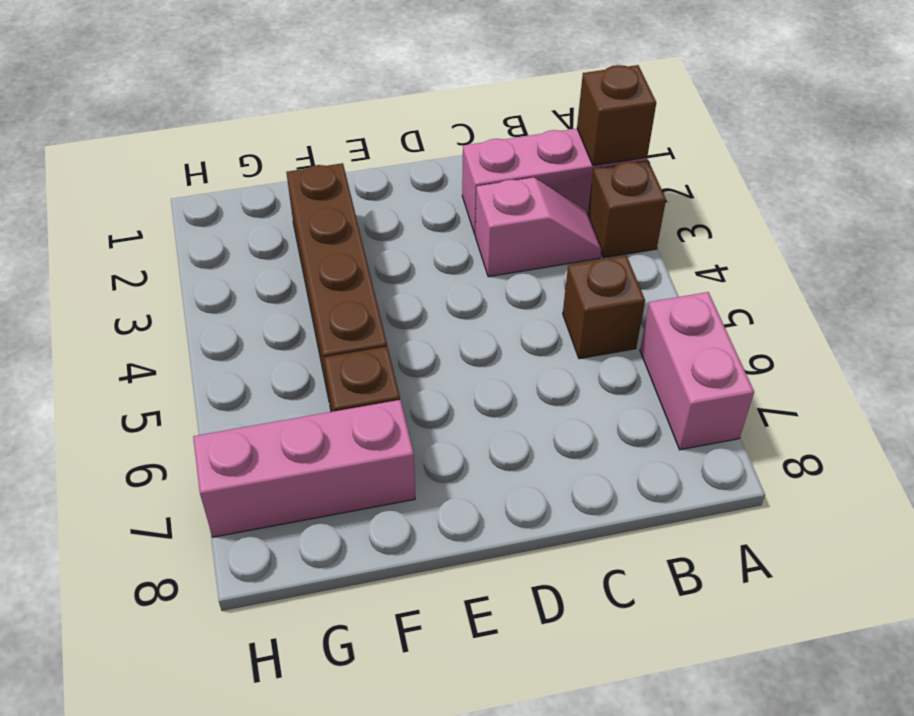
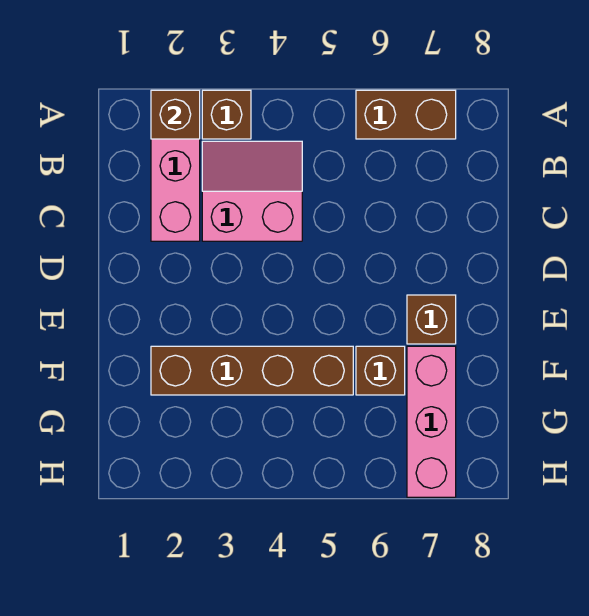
pink brick A6:A7 level 1 -> brown brick A6:A7 level 1
pink slope B3:C3 level 1 top C -> pink slope B3:C4 level 1 top C
brown brick B5 level 1 -> brown brick E7 level 1

